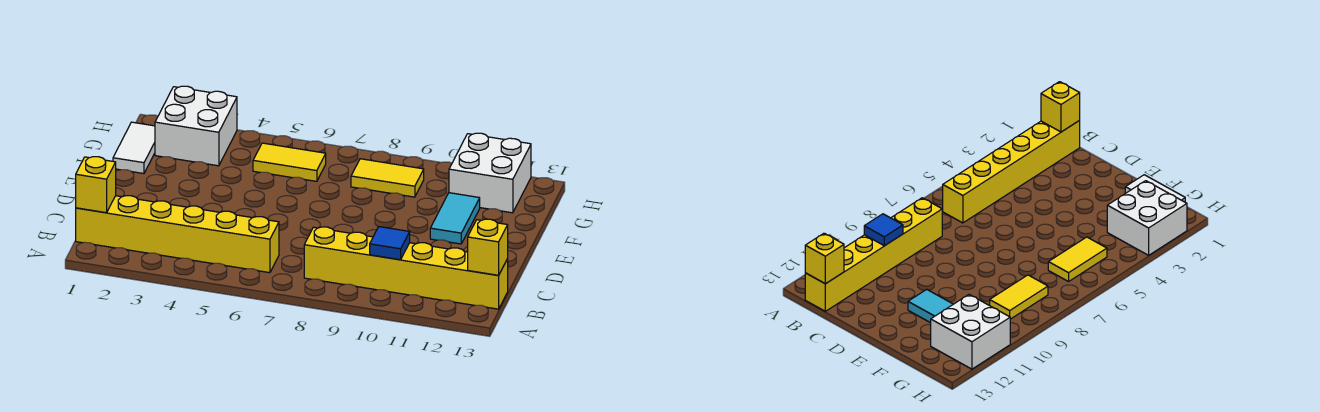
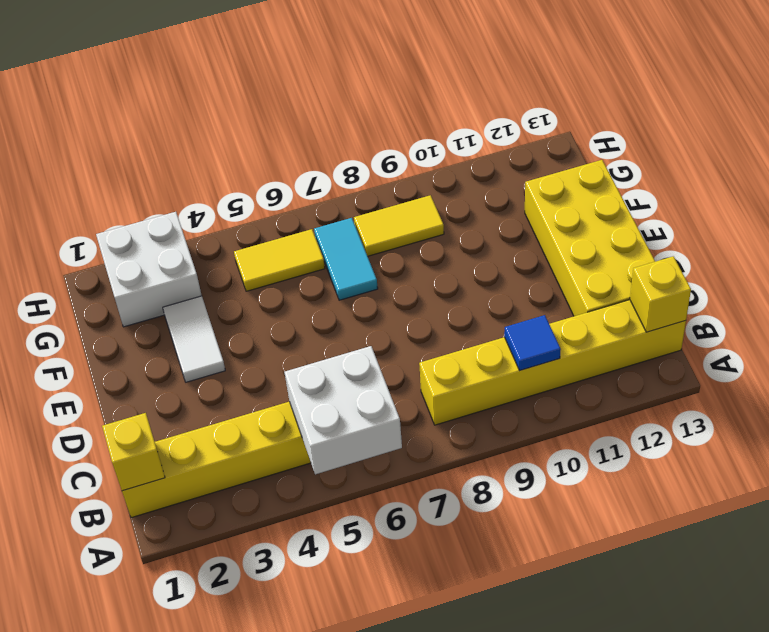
none -> yellow brick C12:F13 level 1
cyan tile E11:F11 level 1 -> cyan tile F7:G7 level 1
white tile F1:G1 level 1 -> white tile E3:F3 level 1
white brick G11:H12 level 1 -> white brick A5:B6 level 2

